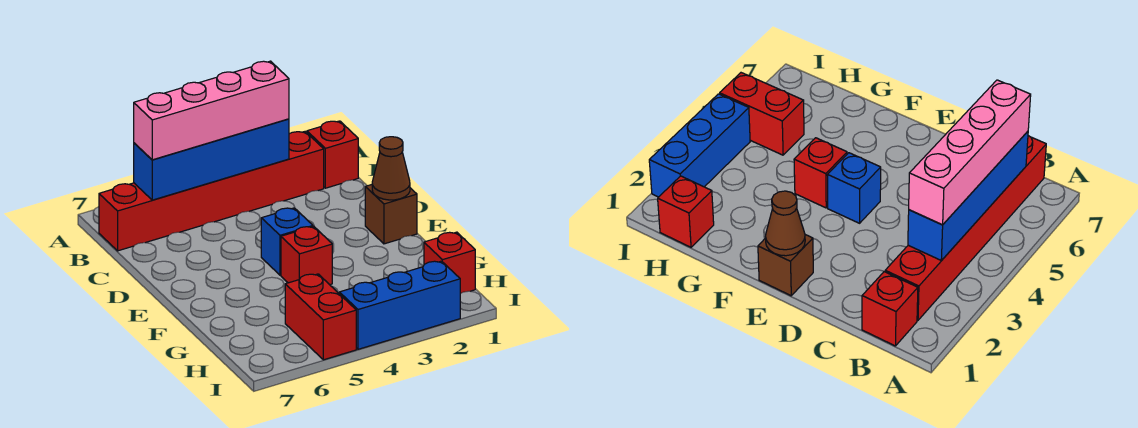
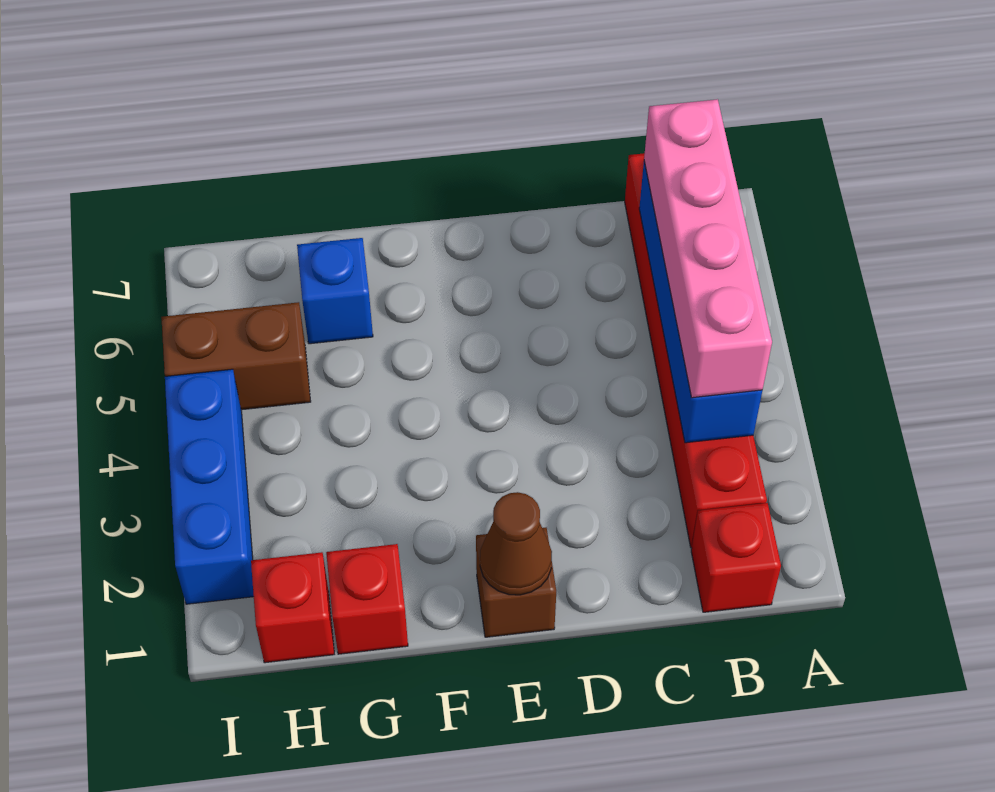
blue brick E4 level 1 -> blue brick G6 level 1
red brick F4 level 1 -> red brick G1 level 1
red brick H5:I5 level 1 -> brown brick H5:I5 level 1

